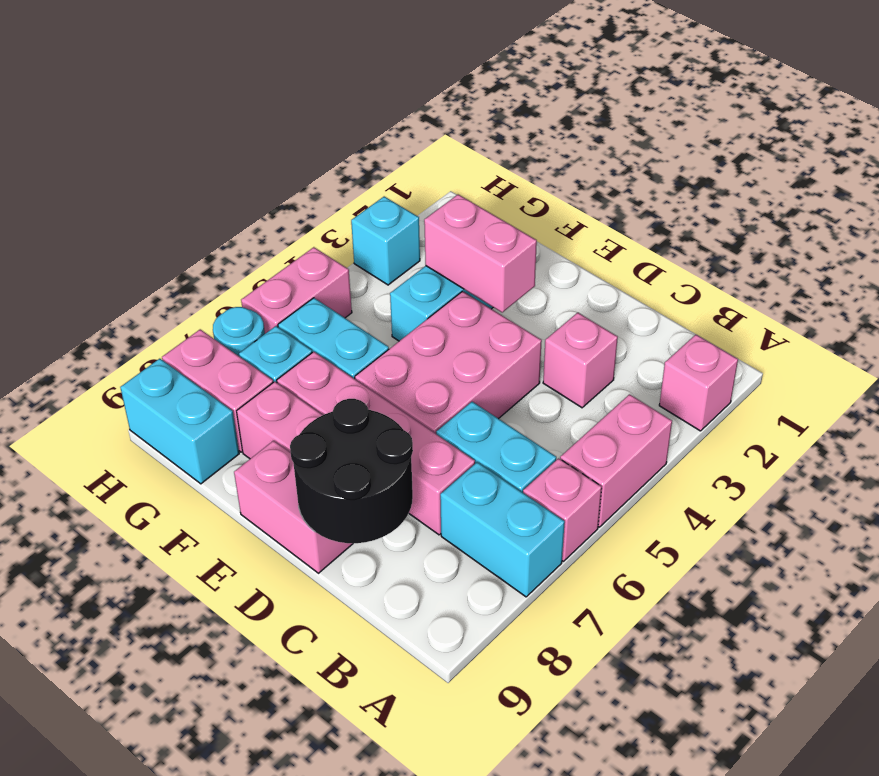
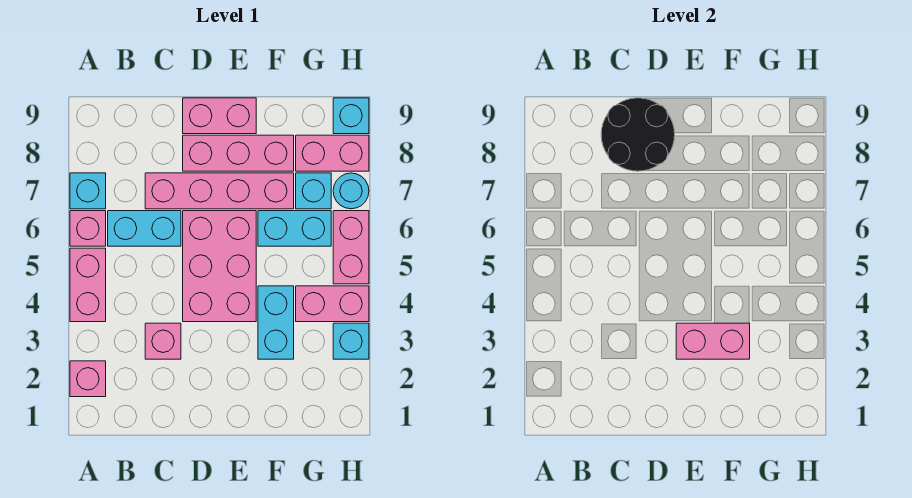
cyan brick A7:B7 level 1 -> cyan brick A7 level 1
none -> pink brick G4:H4 level 1
cyan brick G9:H9 level 1 -> cyan brick H9 level 1

